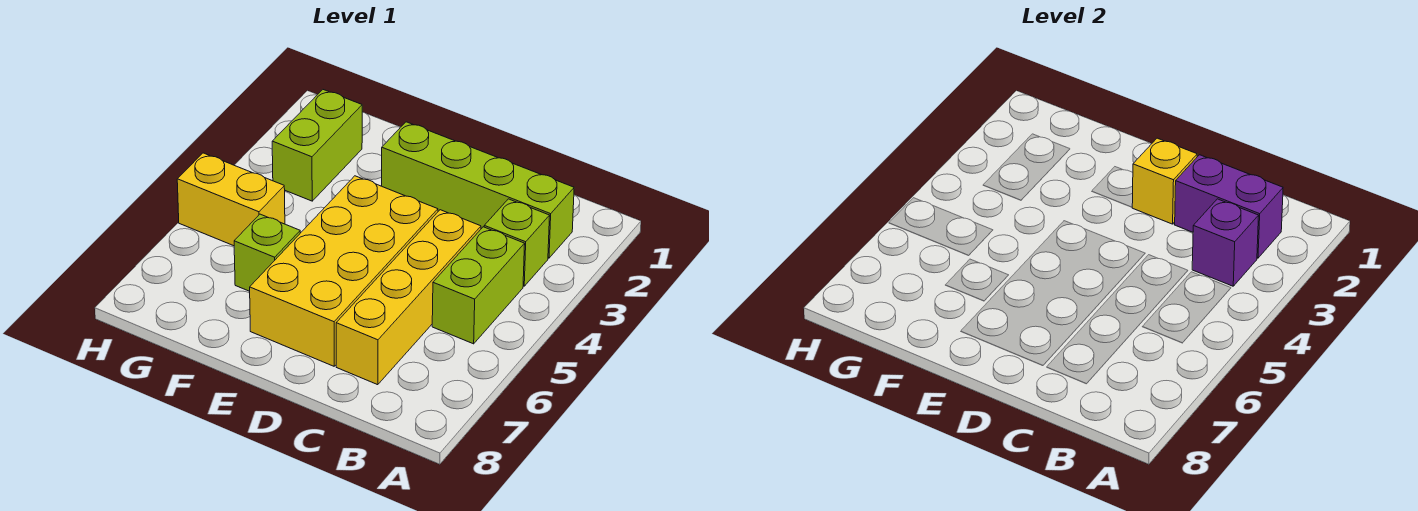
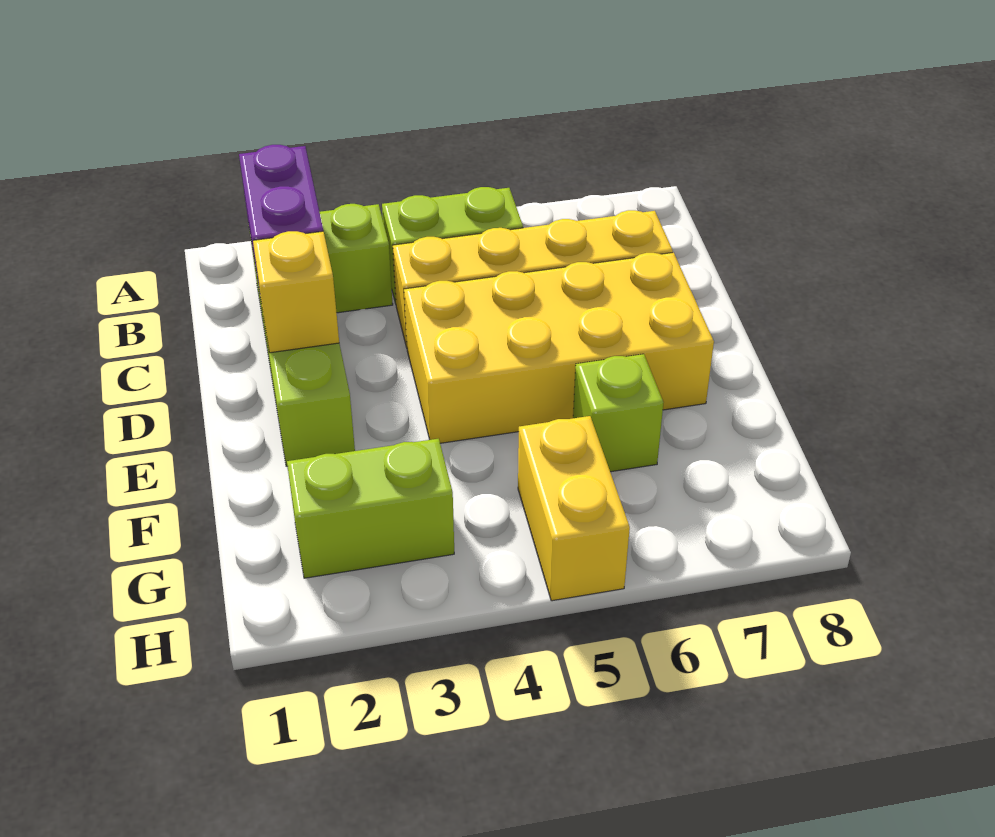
purple brick B3 level 2 -> none

